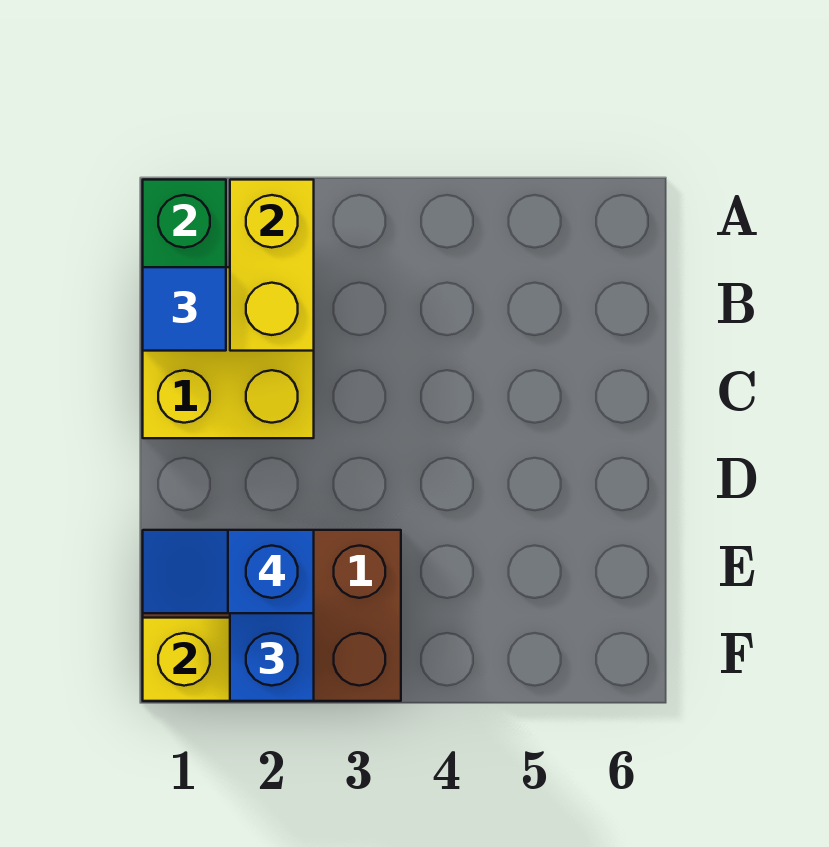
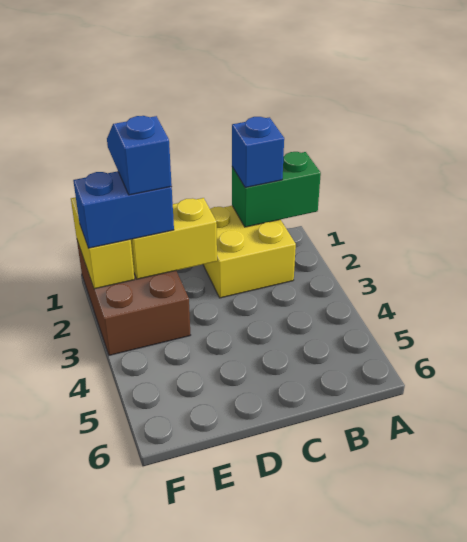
yellow brick A2:B2 level 2 -> yellow brick D2:E2 level 2
blue tile B1 level 3 -> blue brick B1 level 3

